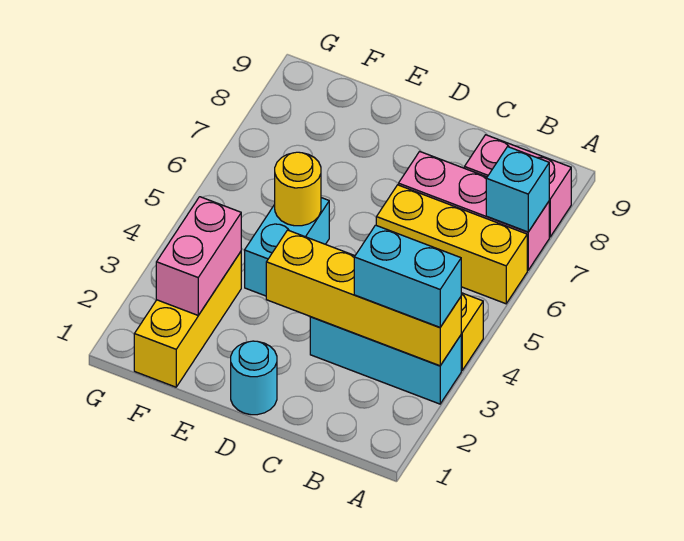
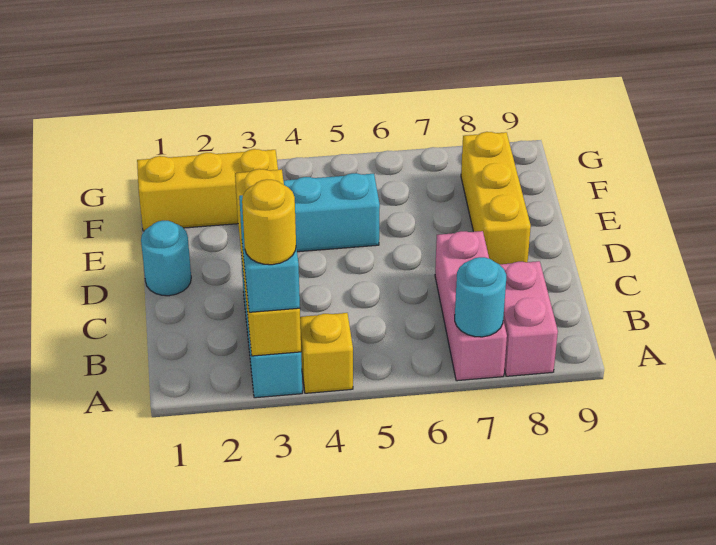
yellow brick A6:C6 level 1 -> yellow brick D8:F8 level 1
cyan brick A7 level 2 -> cyan round brick A7 level 2
yellow round brick E5 level 2 -> yellow round brick A3 level 4
pink brick F2:F3 level 2 -> none

